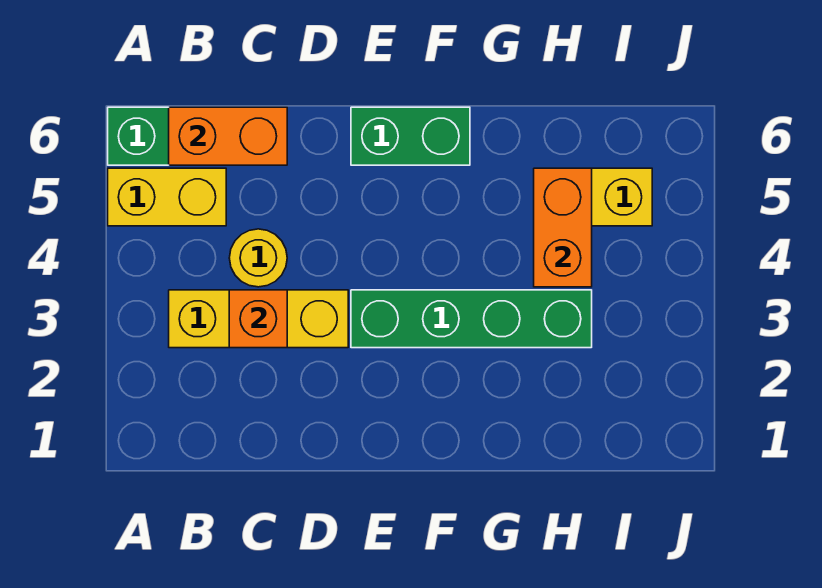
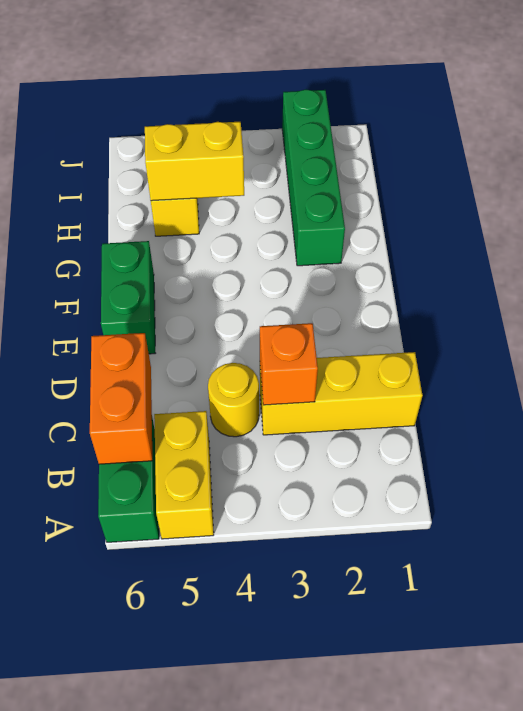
yellow brick B3:D3 level 1 -> yellow brick C1:C3 level 1
green brick E3:H3 level 1 -> green brick G2:J2 level 1
orange brick H4:H5 level 2 -> yellow brick H4:H5 level 2

